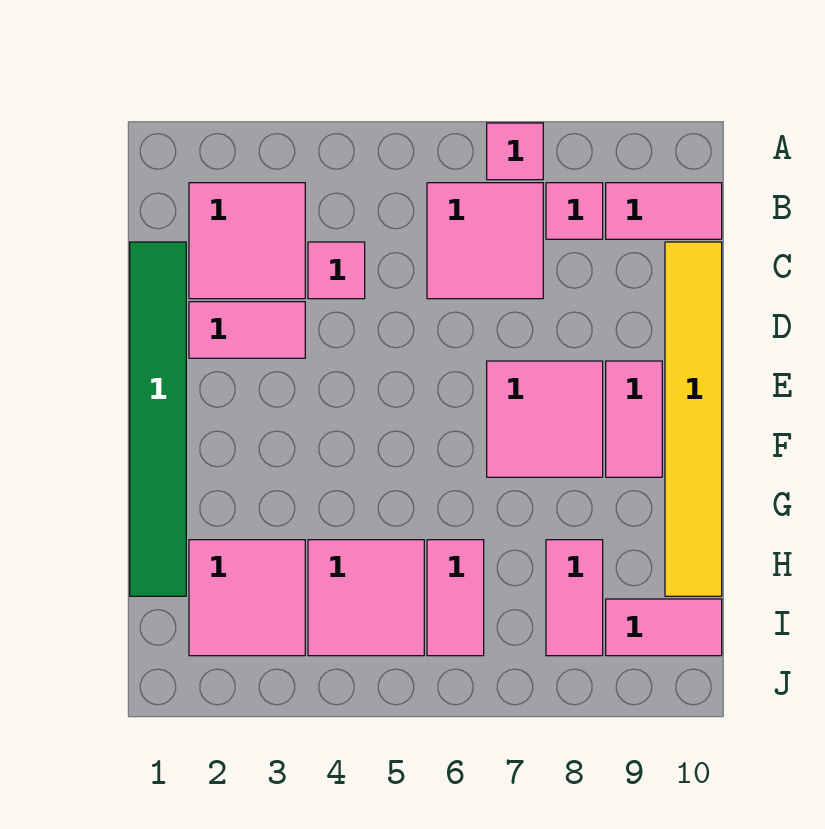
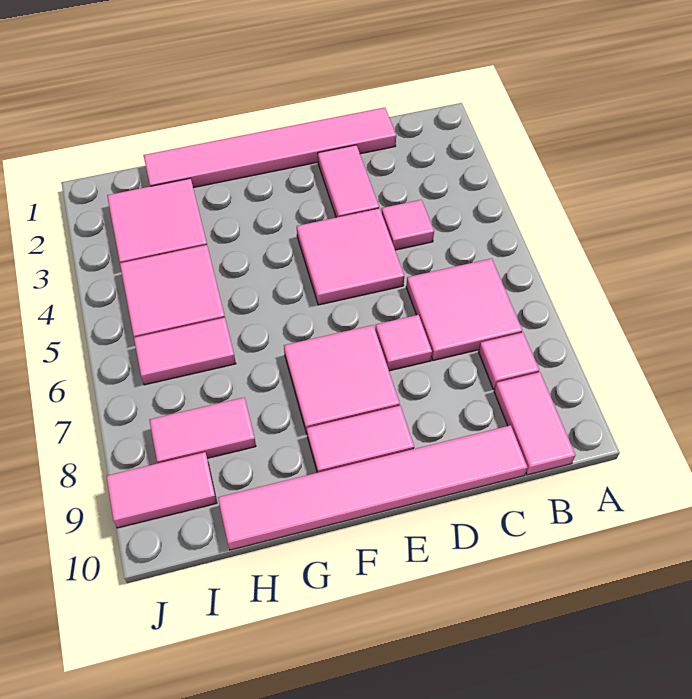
pink tile A7 level 1 -> pink tile D7 level 1
pink tile B2:C3 level 1 -> pink tile D4:E5 level 1
green tile C1:H1 level 1 -> pink tile C1:H1 level 1
yellow tile C10:H10 level 1 -> pink tile C10:H10 level 1
pink tile I9:I10 level 1 -> pink tile I9:J9 level 1

